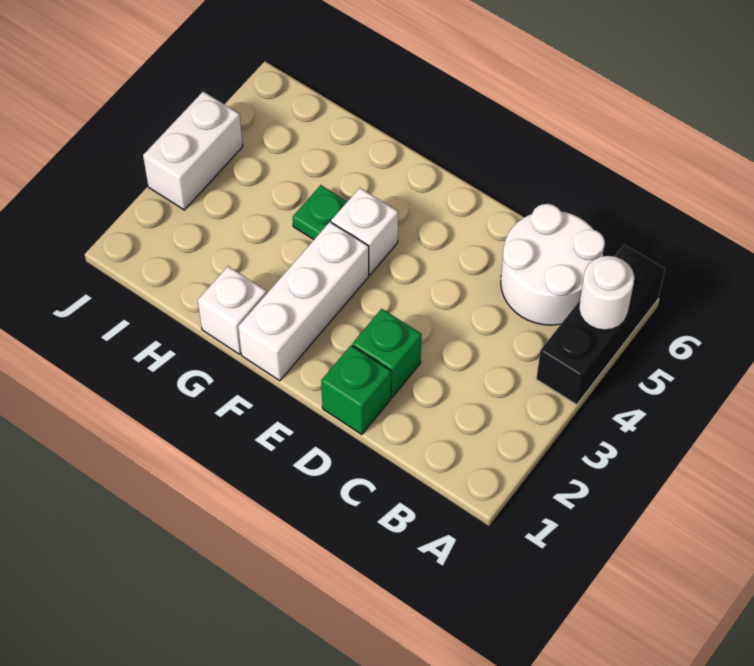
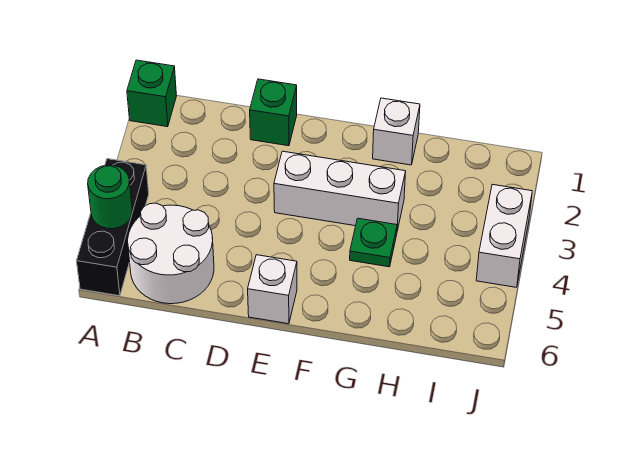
white round brick A5 level 2 -> green round brick A5 level 2
green brick D2 level 1 -> green brick A1 level 1
white brick F1:F3 level 1 -> white brick E3:G3 level 1
white brick F4 level 1 -> white brick E6 level 1

